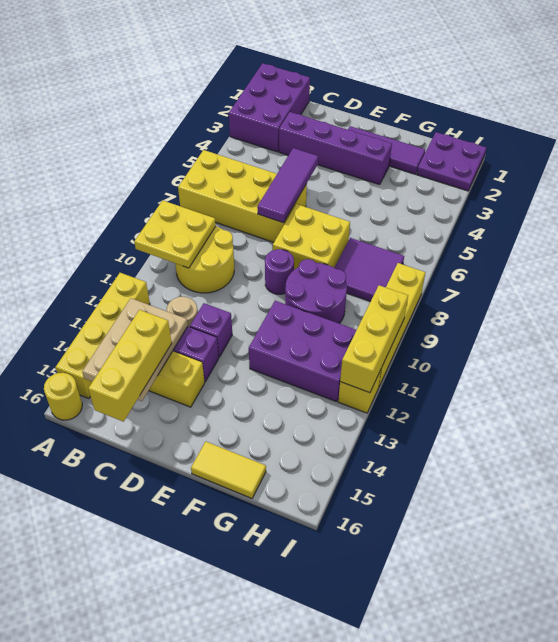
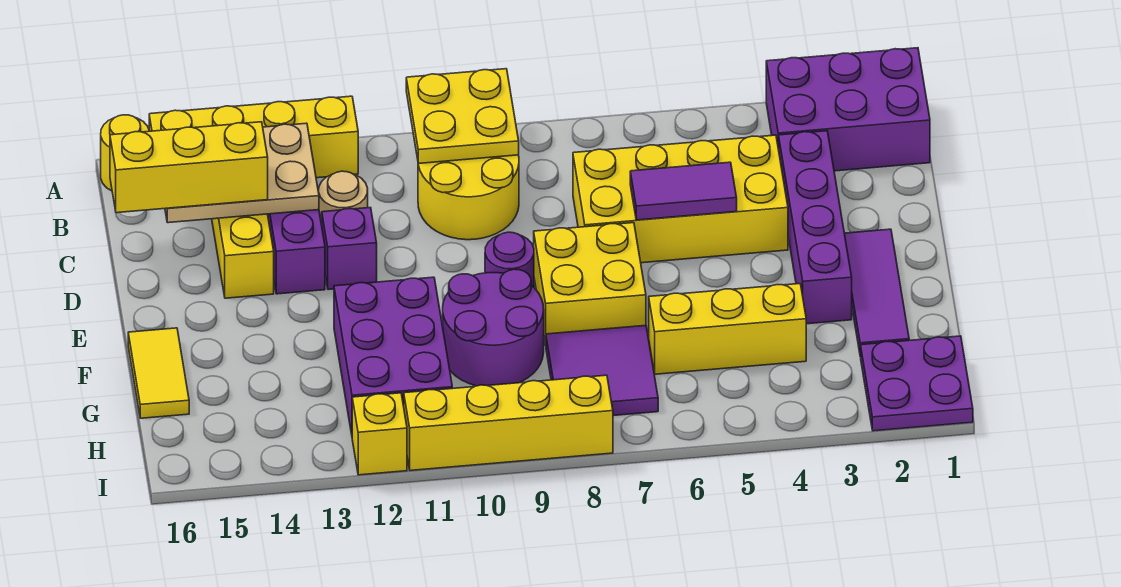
yellow brick A6:D7 level 1 -> yellow brick C4:D7 level 1
purple tile D5:D7 level 2 -> purple tile D5:D6 level 2
yellow brick I10:I12 level 2 -> yellow brick G4:G6 level 1

